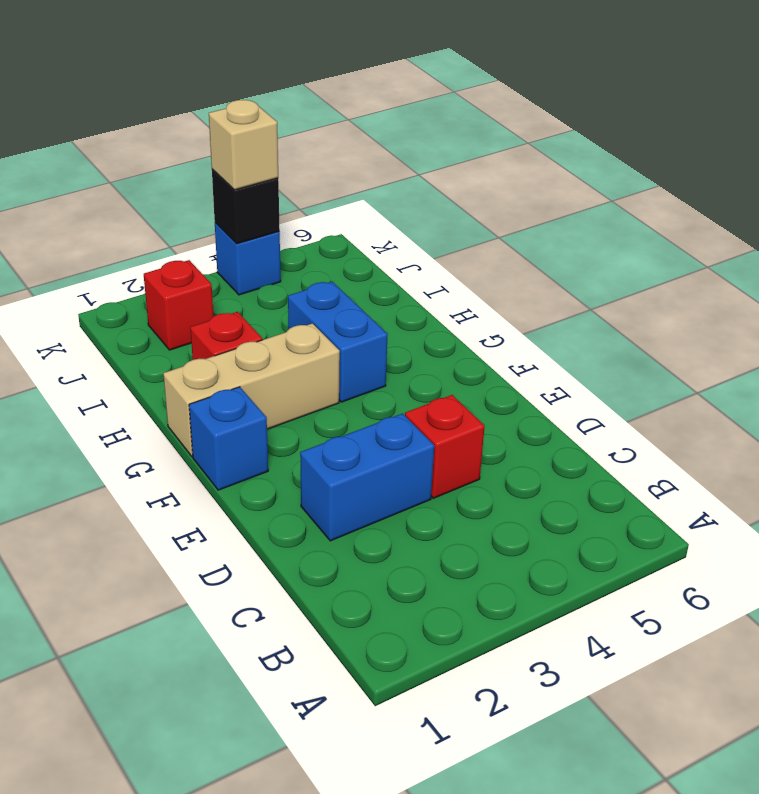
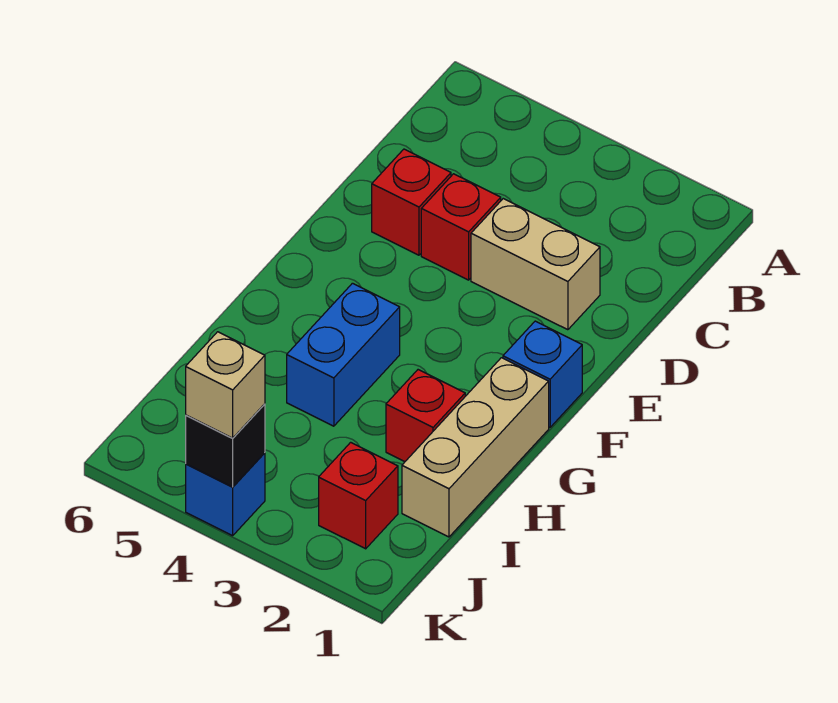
blue brick D2:D3 level 1 -> tan brick D2:D3 level 1
none -> red brick D5 level 1
tan brick G1:G3 level 1 -> tan brick G1:I1 level 1

